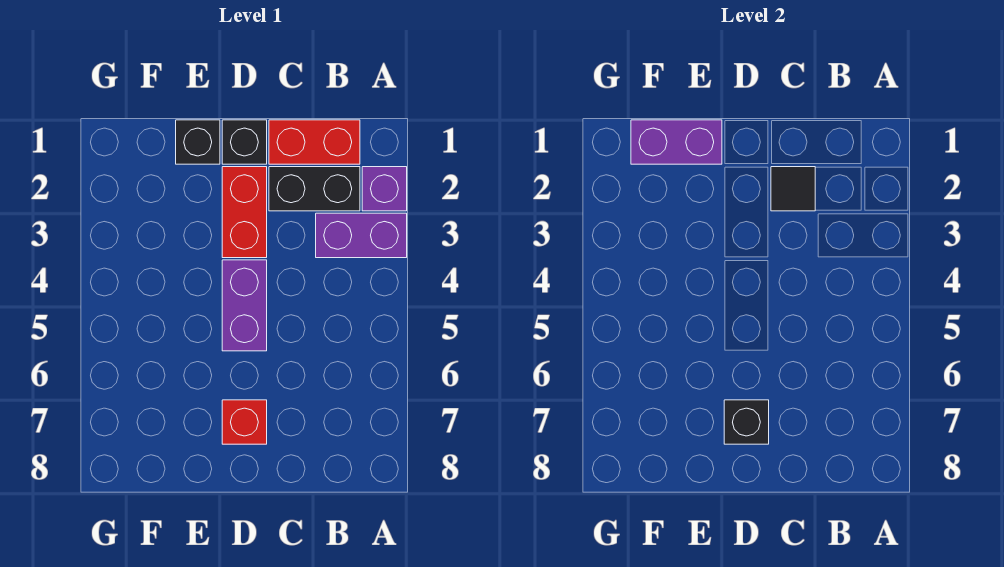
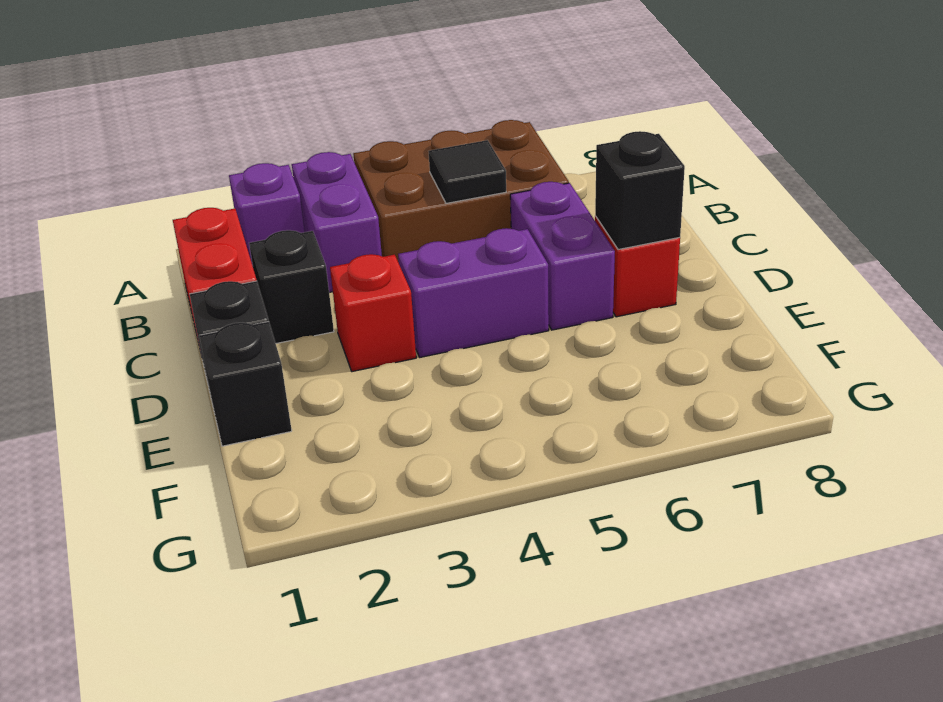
none -> brown brick A4:B6 level 1
black brick B2:C2 level 1 -> black brick C2 level 1
black tile C2 level 2 -> black tile B5 level 2
red brick D2:D3 level 1 -> red brick D3 level 1
purple brick E1:F1 level 2 -> purple brick C6:D6 level 1

